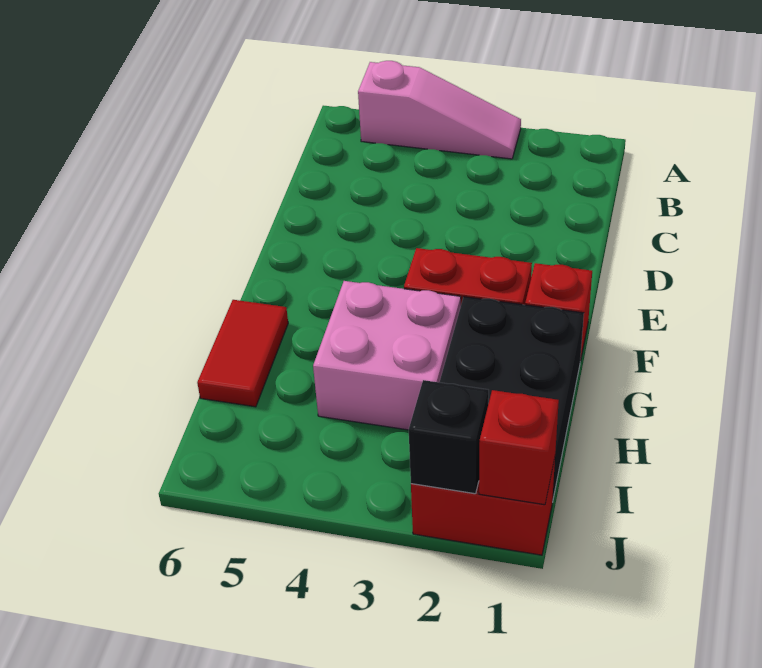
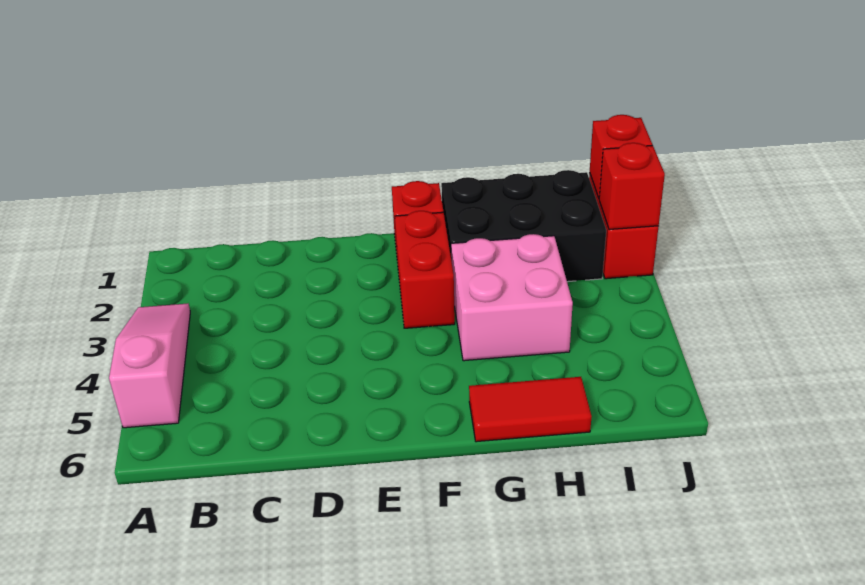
black brick J2 level 2 -> red brick J2 level 2

